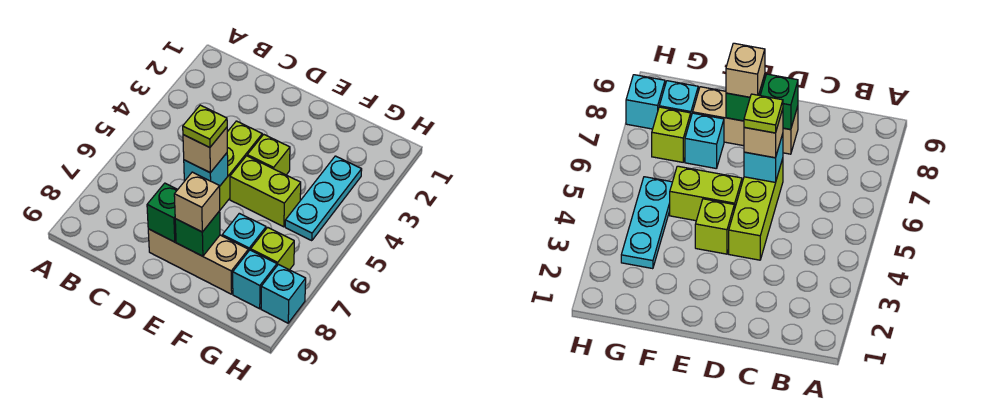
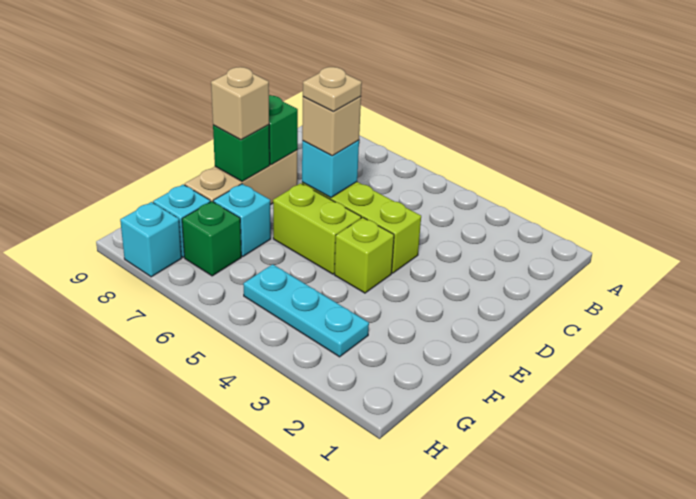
lime plate D6 level 4 -> tan plate D6 level 4
lime brick E5:F5 level 1 -> lime brick E5:E6 level 1
lime brick G7 level 1 -> green brick G7 level 1

